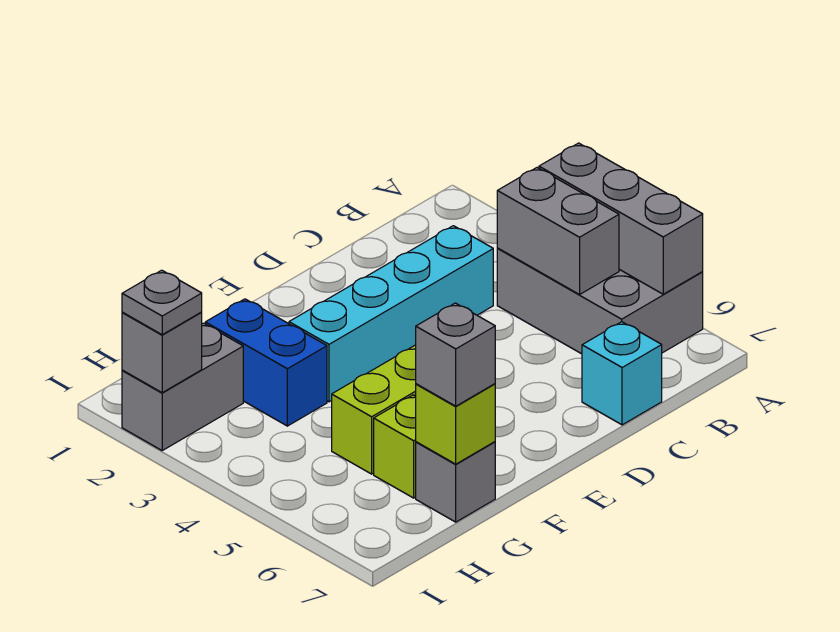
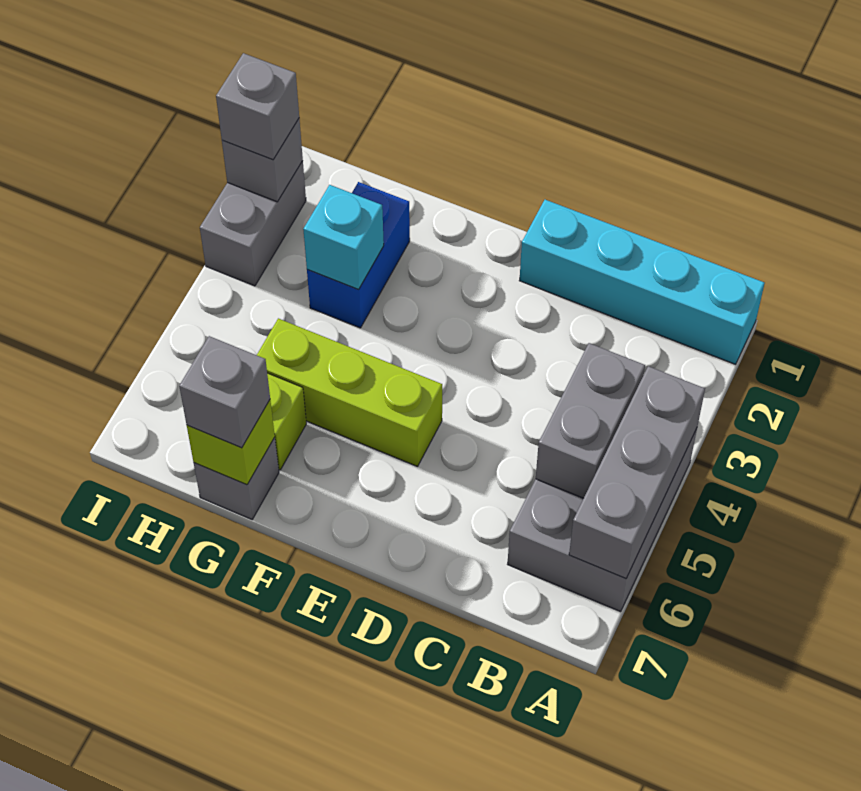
cyan brick C3:F3 level 1 -> cyan brick A1:D1 level 1
cyan brick C7 level 1 -> cyan brick G3 level 2
grey brick H2:I2 level 1 -> grey brick I2:I3 level 1
grey plate I2 level 3 -> grey brick I2 level 3

